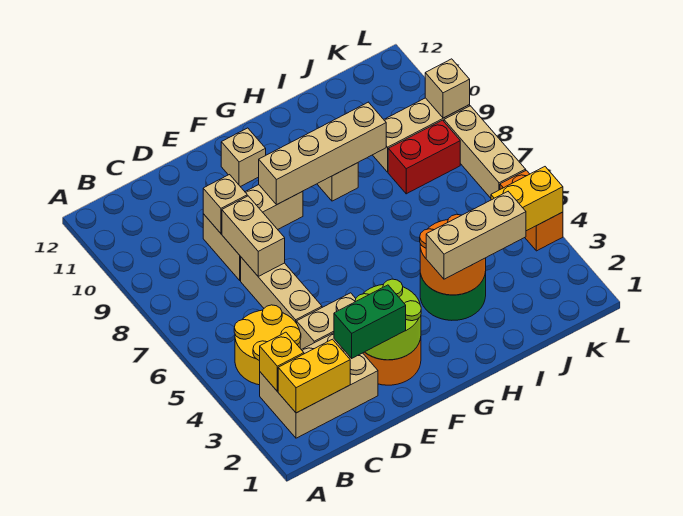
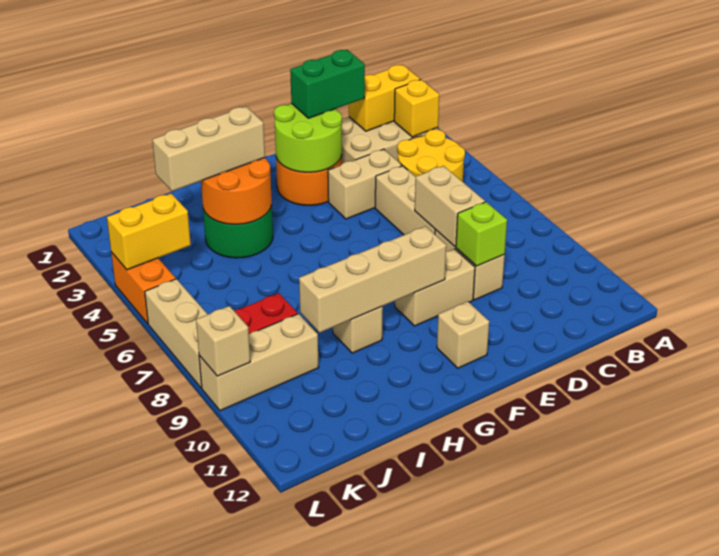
tan brick D9 level 2 -> lime brick D9 level 2

